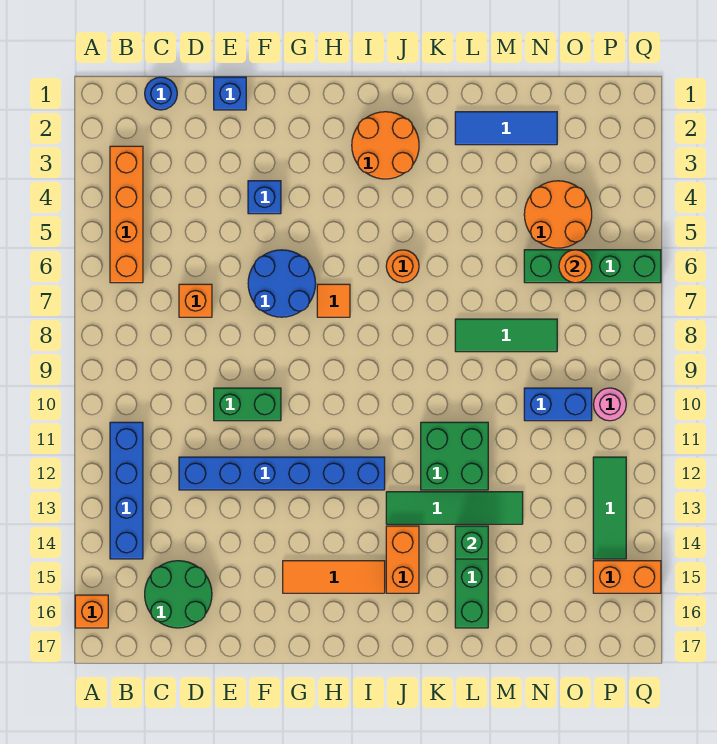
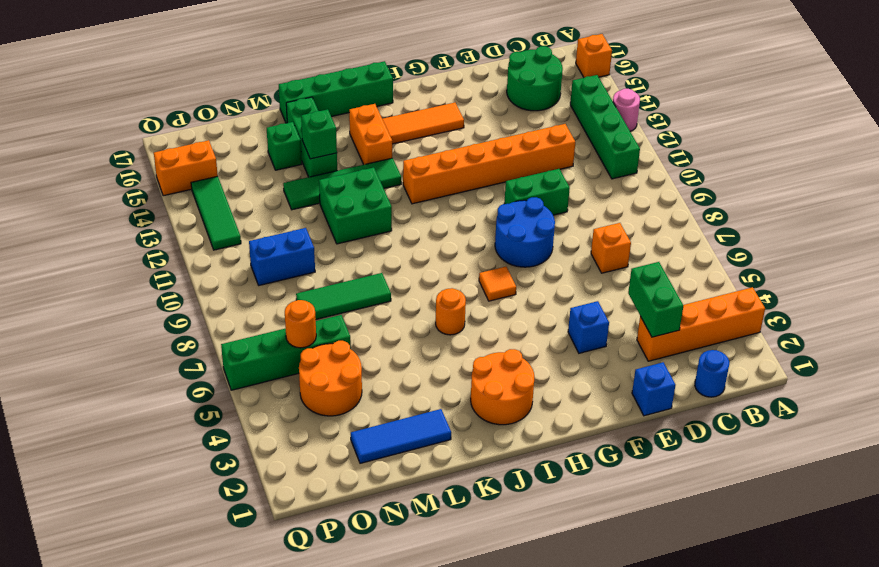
orange brick B3:B6 level 1 -> orange brick A3:D3 level 1
blue brick B11:B14 level 1 -> green brick B11:B14 level 1
none -> green brick D3:D4 level 2
blue brick D12:I12 level 1 -> orange brick D12:I12 level 1
blue round brick F6:G7 level 1 -> blue round brick F8:G9 level 1
none -> green brick I17:L17 level 1
none -> green brick M15 level 1
pink round brick P10 level 1 -> pink round brick A13 level 1

